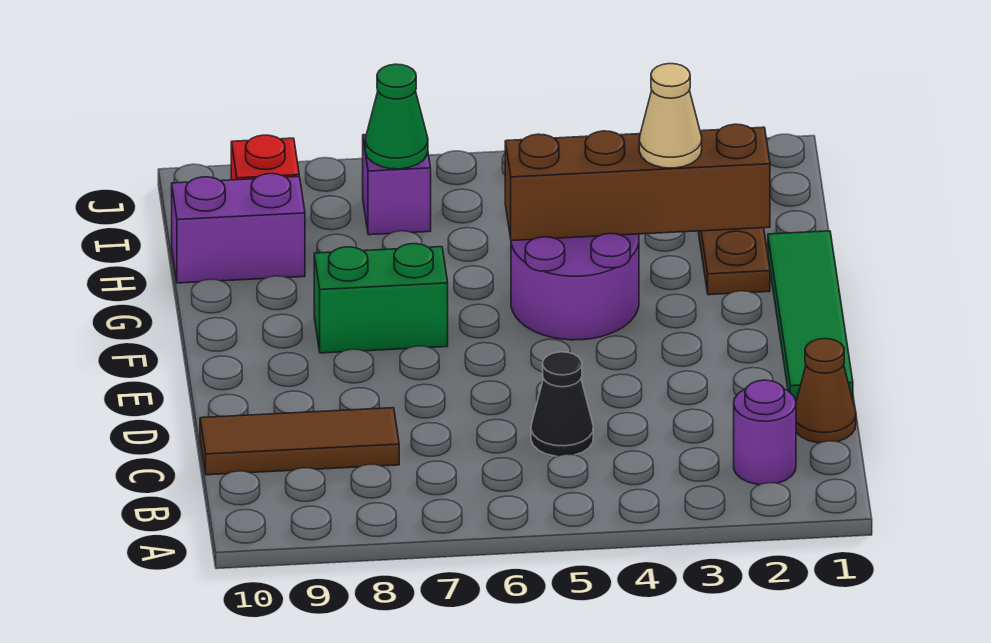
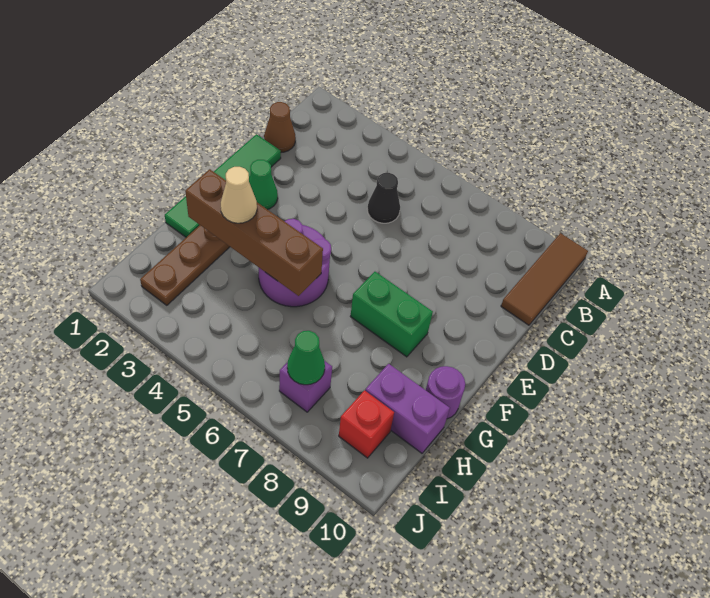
purple round brick B2 level 1 -> purple round brick G10 level 1
brown tile C8:C10 level 1 -> brown tile A10:C10 level 1
none -> green cone E2 level 1

